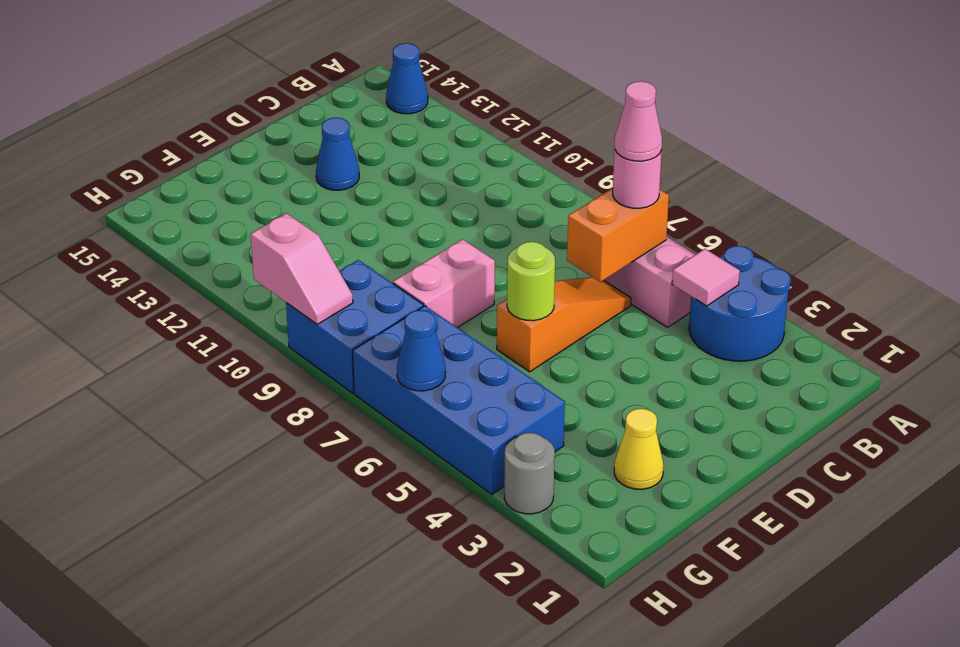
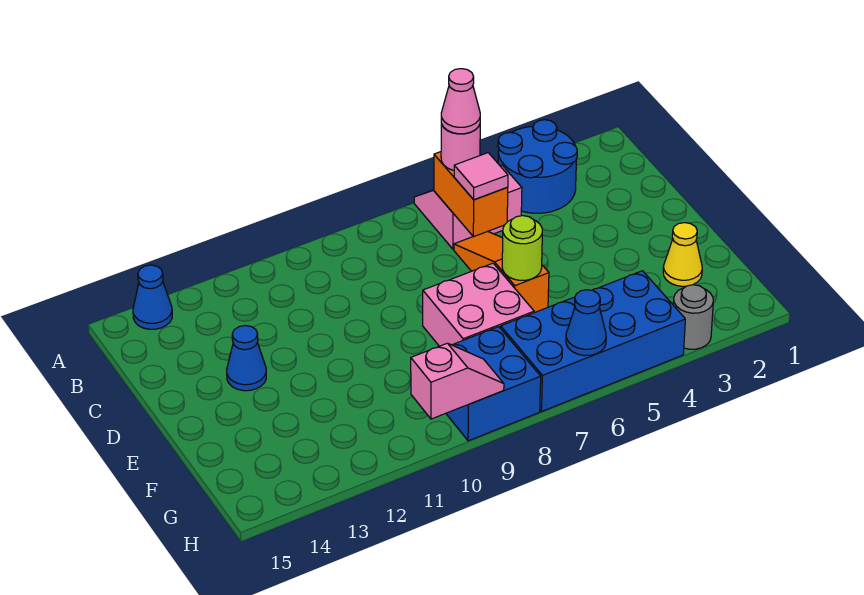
pink tile B4 level 2 -> pink tile C6 level 3
pink brick E8:F8 level 1 -> pink brick E7:F8 level 1

